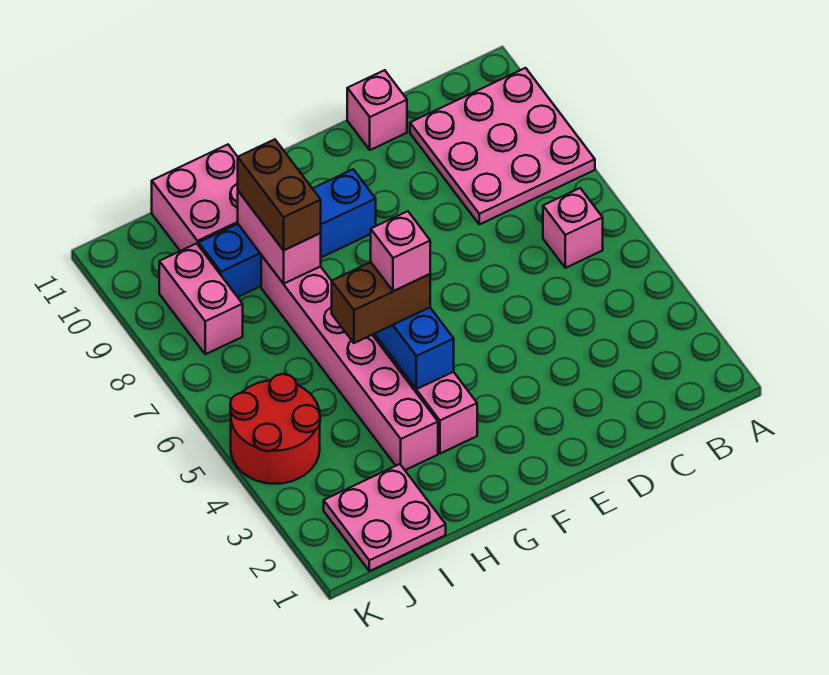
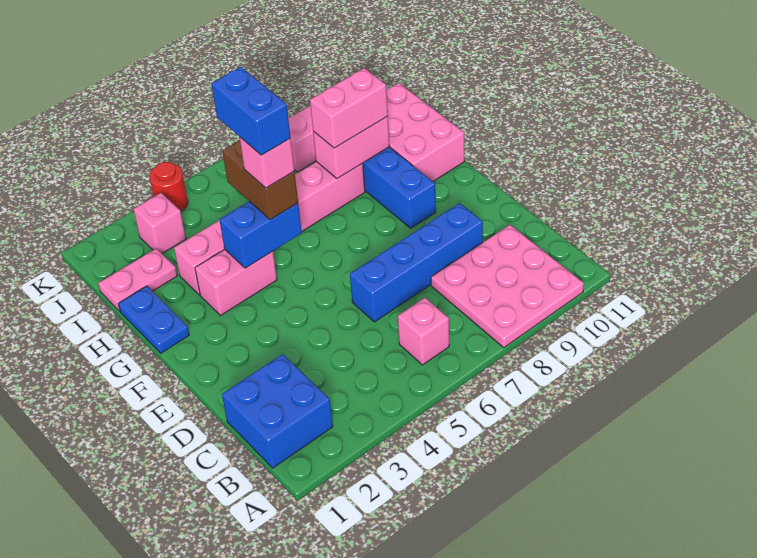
none -> blue brick B1:C2 level 1
none -> blue brick D6:D9 level 1
pink brick D11 level 1 -> pink brick J3 level 1
none -> blue plate G1:H1 level 1
none -> blue brick G5:H5 level 5
brown brick H8:H9 level 3 -> pink brick H8:H9 level 3
pink brick H10:I11 level 1 -> pink brick G10:I11 level 1
pink plate I1:J2 level 1 -> pink plate I1:I2 level 1
red round brick J4:K5 level 1 -> red round brick K4 level 1

